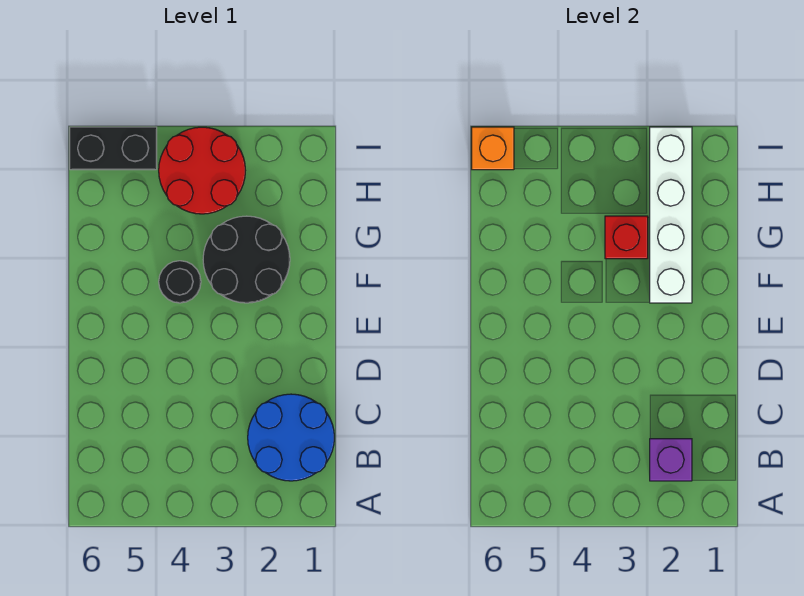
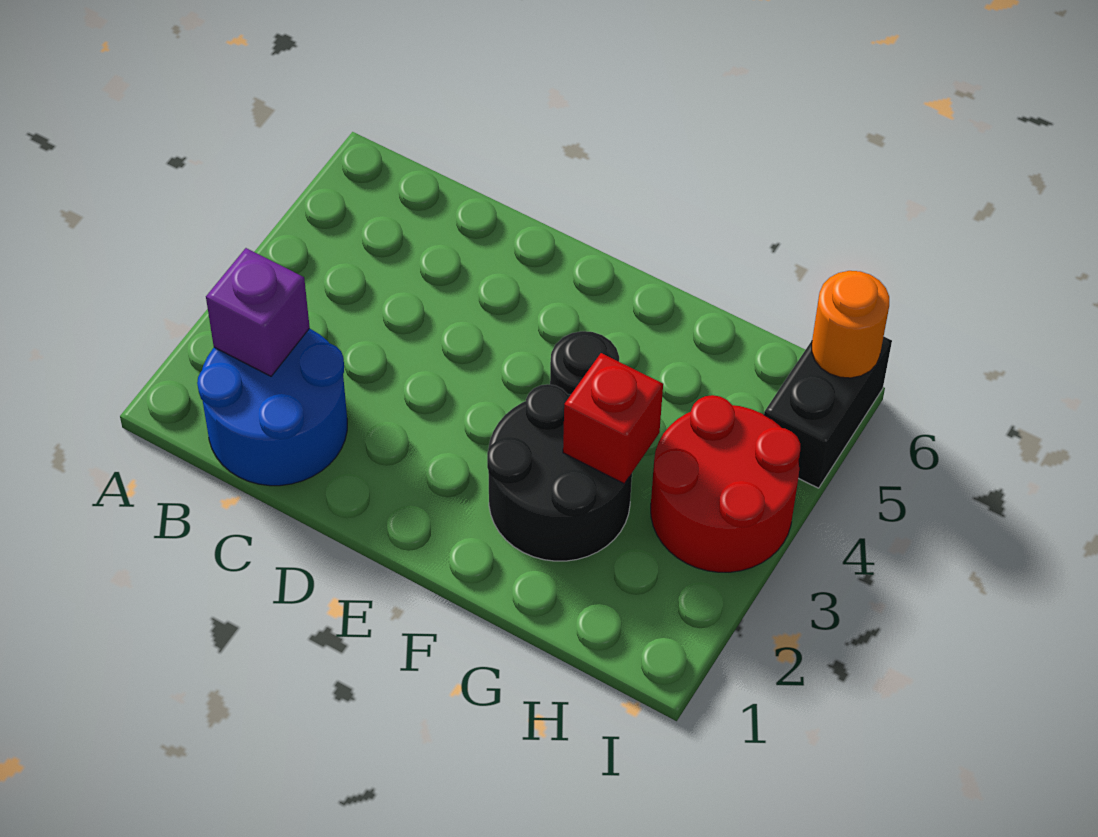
white brick F2:I2 level 2 -> none
orange brick I6 level 2 -> orange round brick I6 level 2

